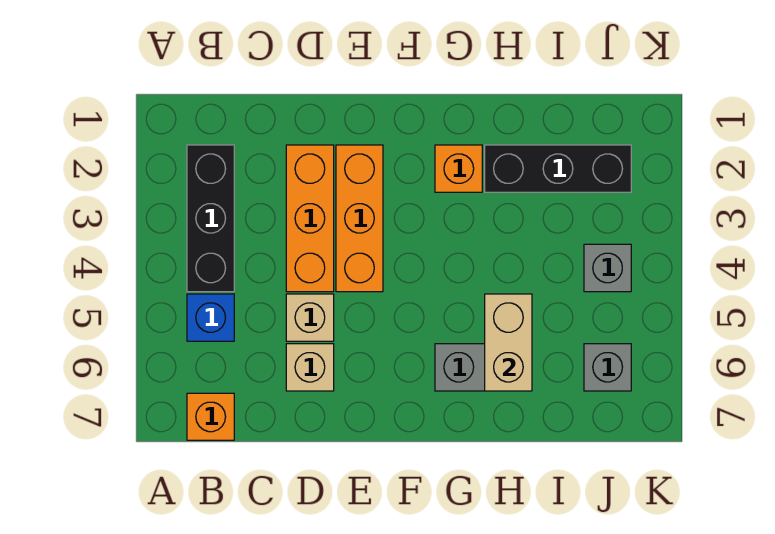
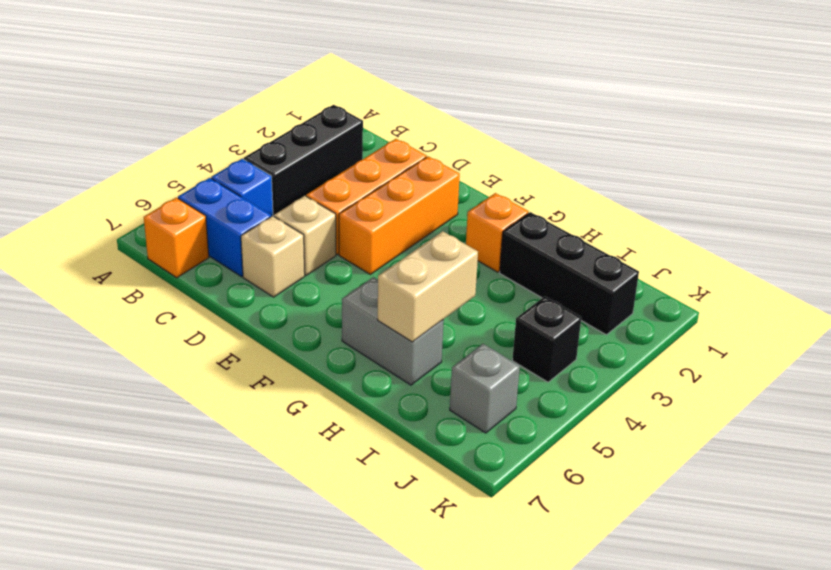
none -> blue brick B6:C6 level 1
grey brick J4 level 1 -> black brick J4 level 1

